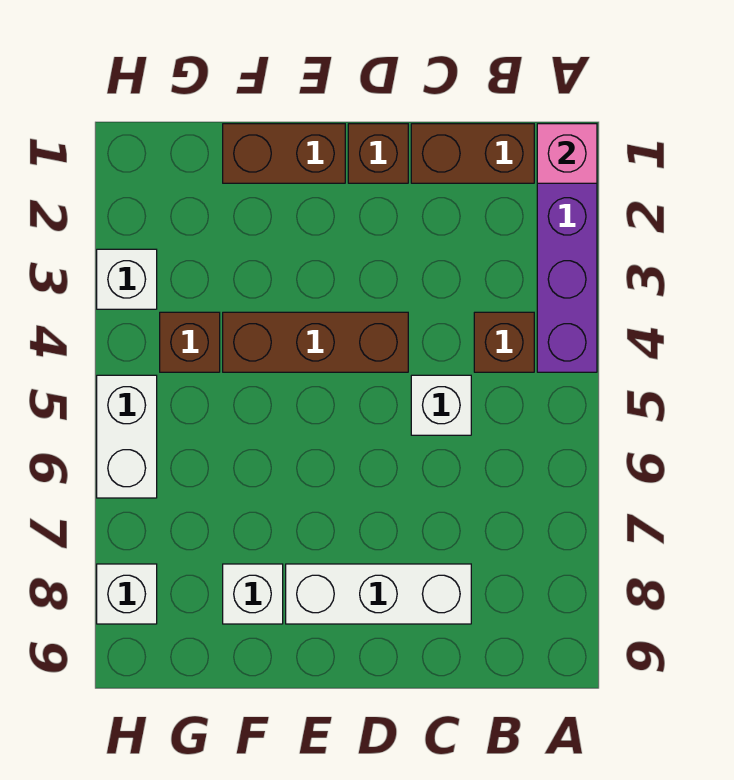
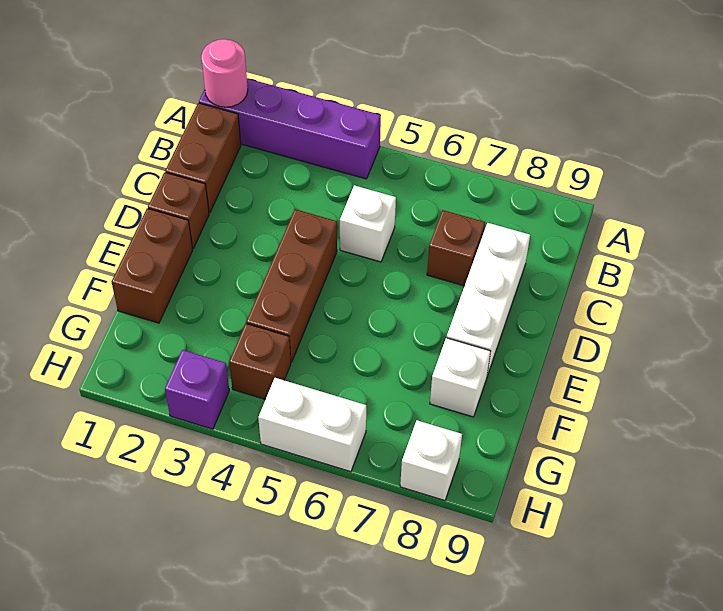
pink brick A1 level 2 -> pink round brick A1 level 2
brown brick B4 level 1 -> brown brick C7 level 1
white brick H3 level 1 -> purple brick H3 level 1

